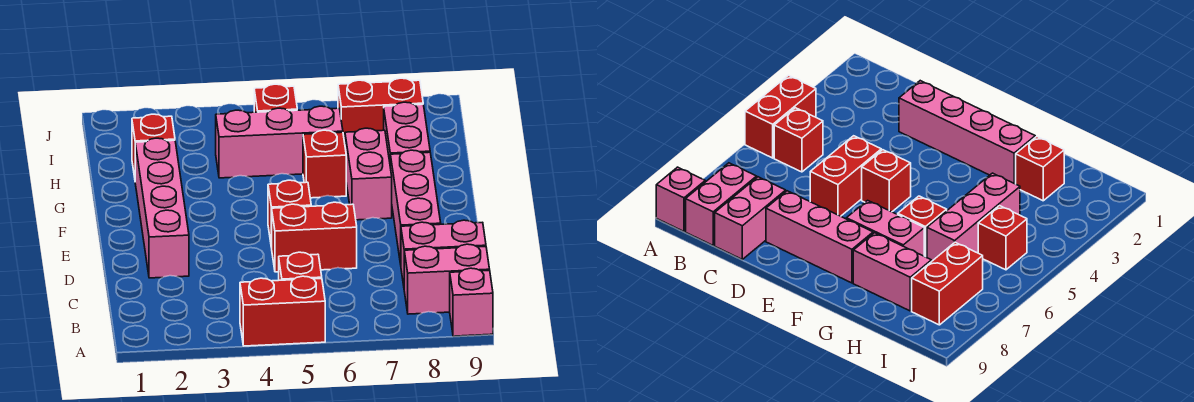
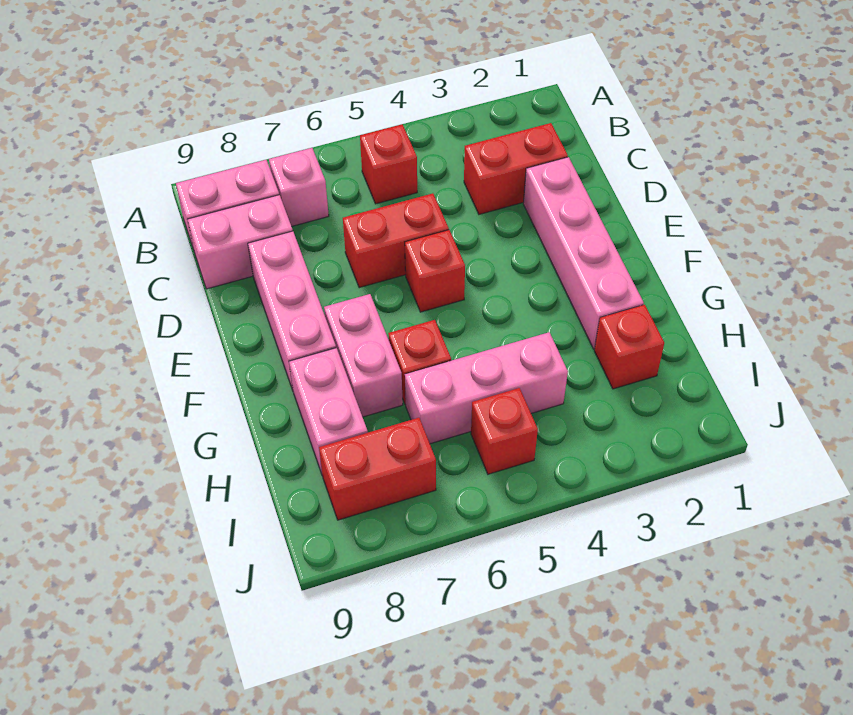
red brick A4:A5 level 1 -> red brick C2:C3 level 1
pink brick A9 level 1 -> pink brick B7 level 1

